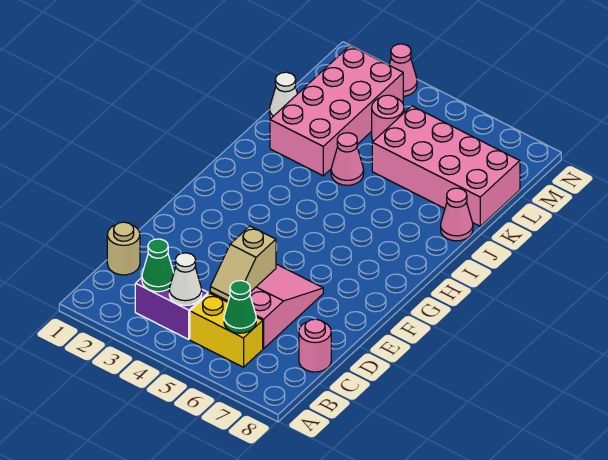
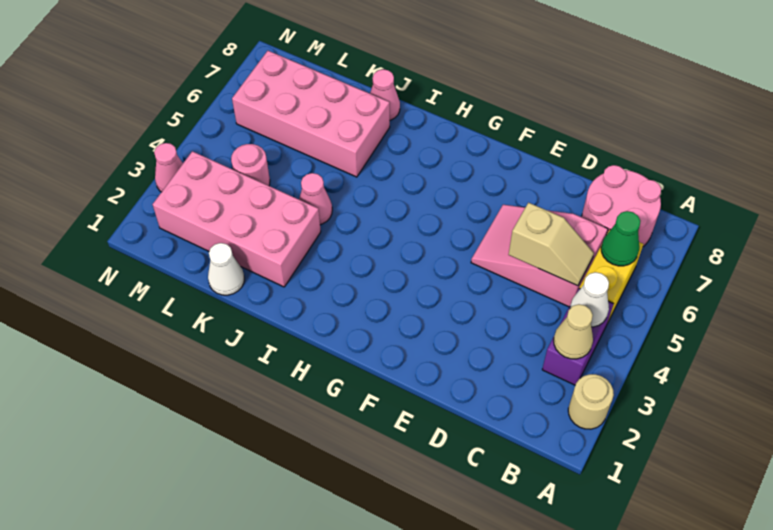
green cone B3 level 2 -> tan cone B3 level 2
tan round brick C1 level 1 -> tan round brick A2 level 1
pink round brick C8 level 1 -> pink round brick B7:C8 level 1
pink brick K5:L8 level 1 -> pink brick J6:M7 level 1

